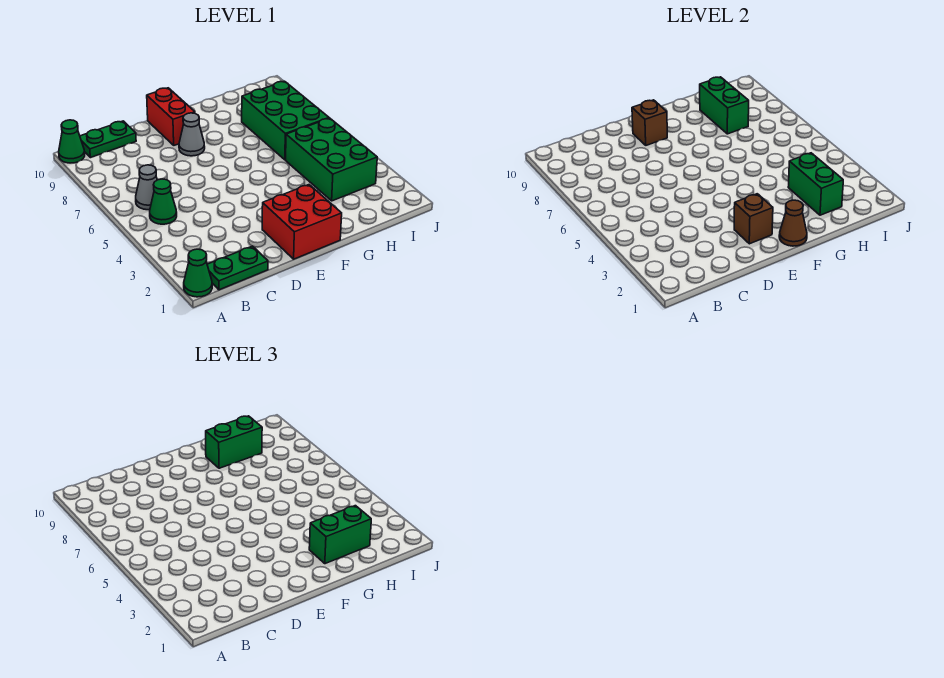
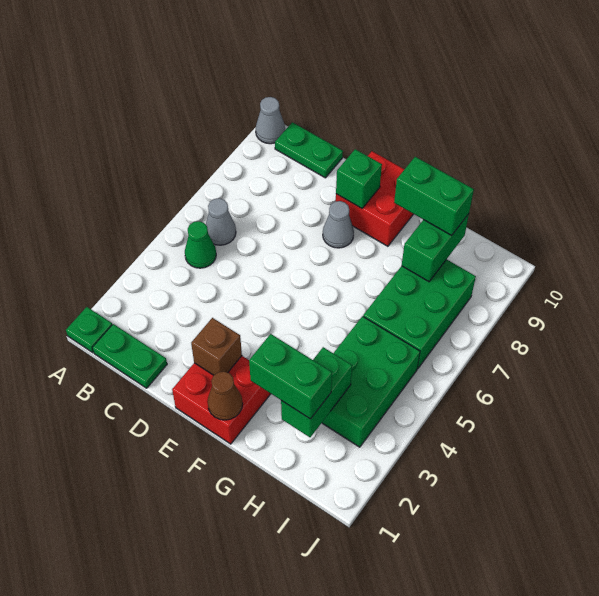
green cone A1 level 1 -> green plate A1 level 1
green cone A10 level 1 -> grey cone A10 level 1
red brick E9:E10 level 1 -> red brick E9:F10 level 1
brown brick E9 level 2 -> green brick E9 level 2

